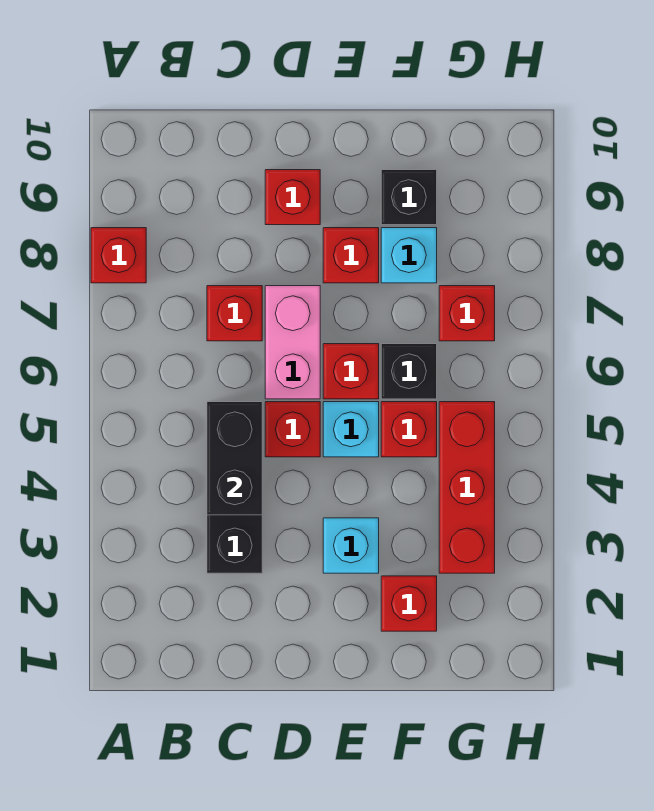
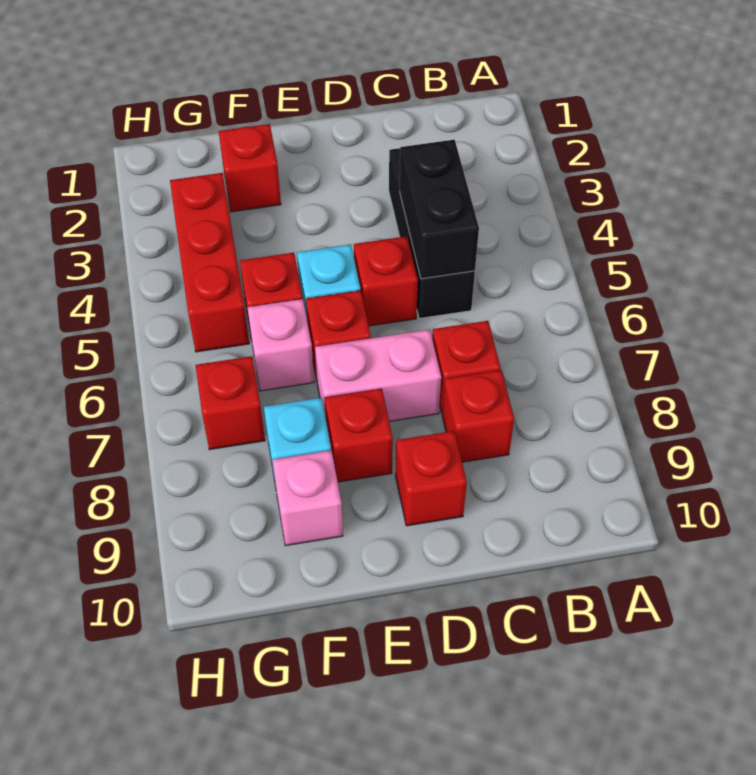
red brick A8 level 1 -> red brick C8 level 1
pink brick D6:D7 level 1 -> pink brick D7:E7 level 1
cyan brick E3 level 1 -> none
black brick F6 level 1 -> pink brick F6 level 1
black brick F9 level 1 -> pink brick F9 level 1

